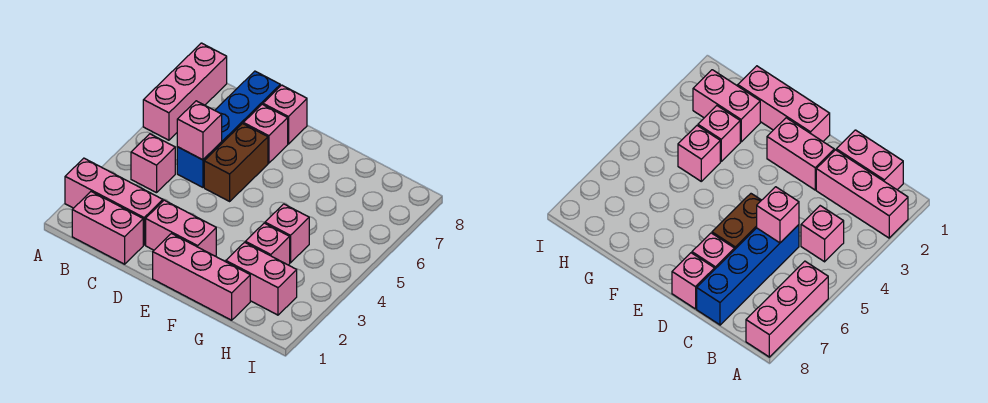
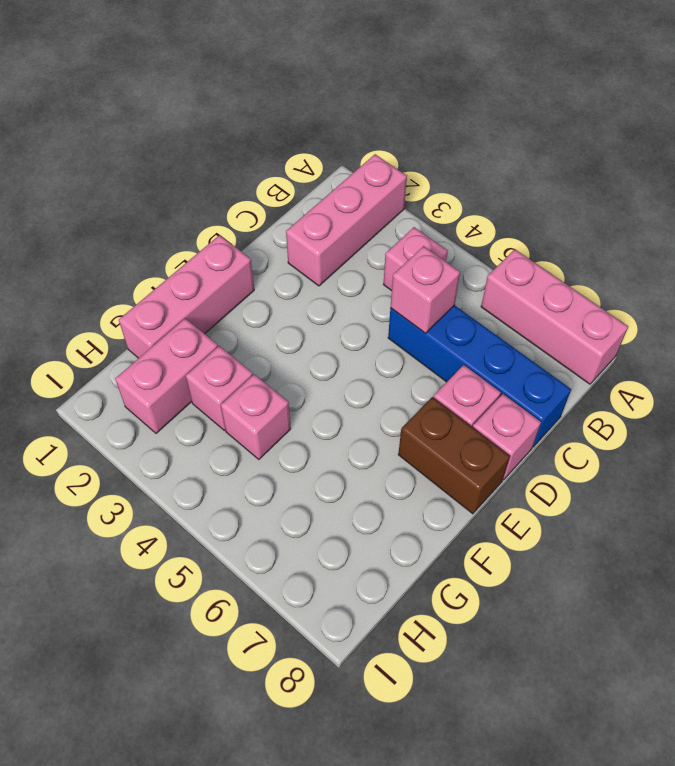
pink brick B1:C1 level 1 -> none
pink brick D2:E2 level 1 -> none
brown brick D5:D6 level 1 -> brown brick E7:E8 level 1

